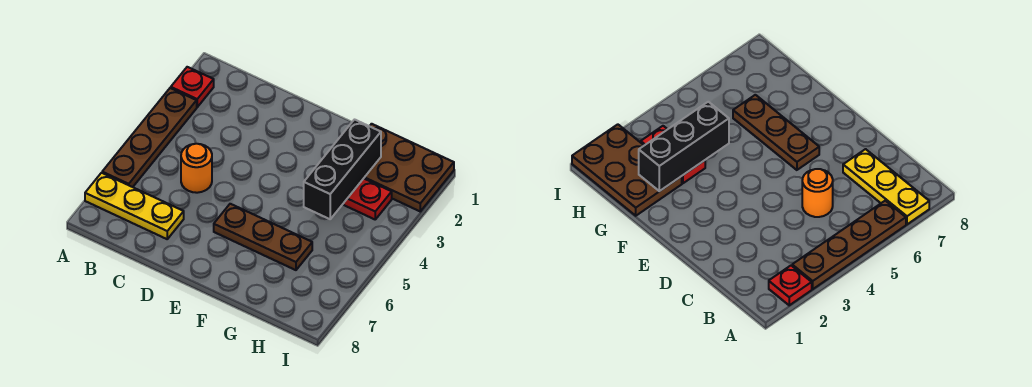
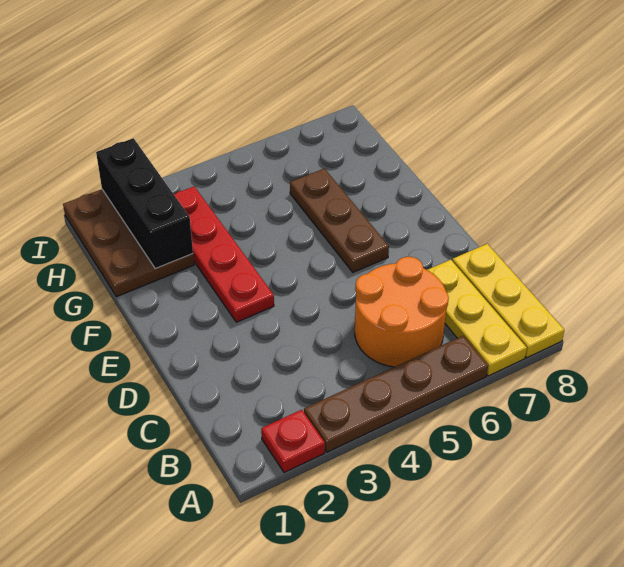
none -> yellow plate A8:C8 level 1
orange round brick C5 level 1 -> orange round brick B5:C6 level 1
black brick G2:G4 level 2 -> black brick G2:I2 level 2
red plate G3:H3 level 1 -> red plate E3:H3 level 1

